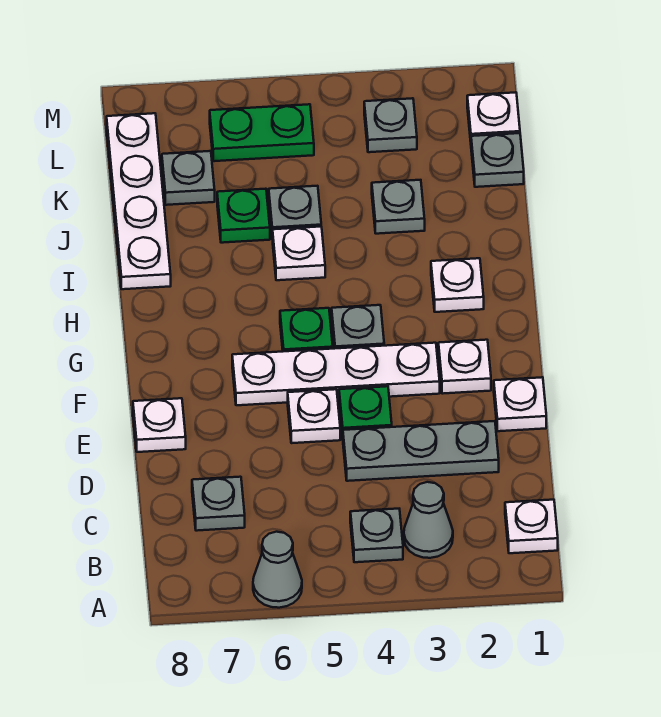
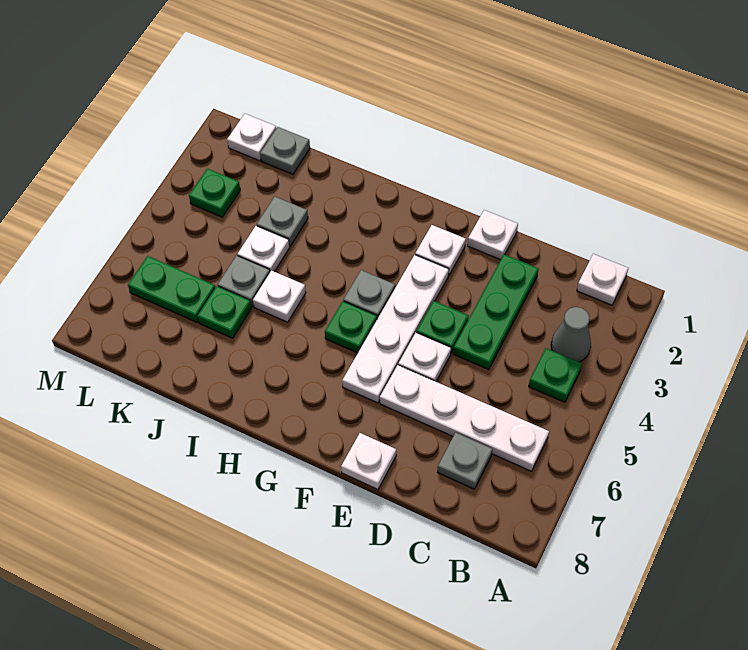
grey cone A6 level 1 -> none
grey plate B4 level 1 -> green plate B4 level 1
grey plate D2:D4 level 1 -> green plate D2:D4 level 1
white plate H2 level 1 -> white plate J4 level 1
white plate I8:L8 level 1 -> white plate B6:E6 level 1
grey plate K7 level 1 -> none
grey plate L3 level 1 -> green plate L3 level 1
green plate L5:L6 level 1 -> green plate K6:L6 level 1

